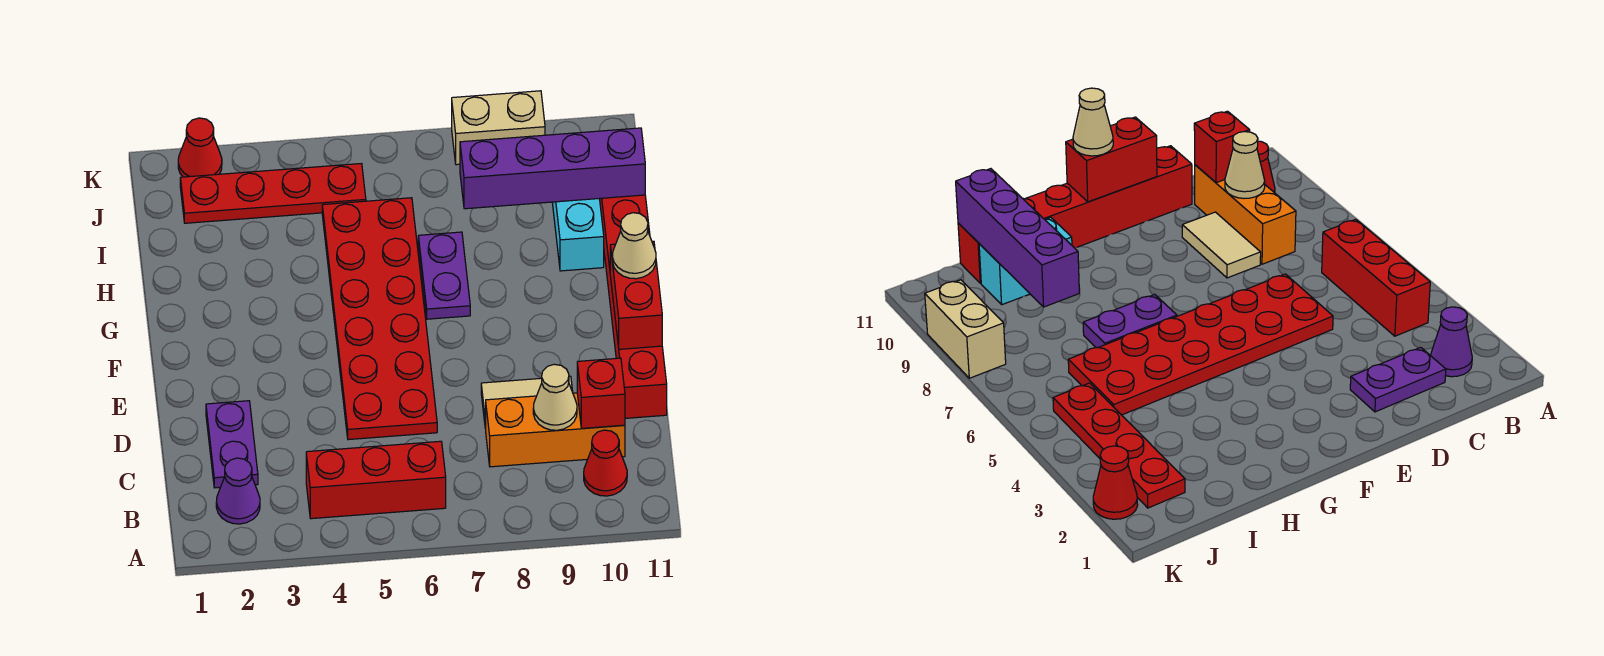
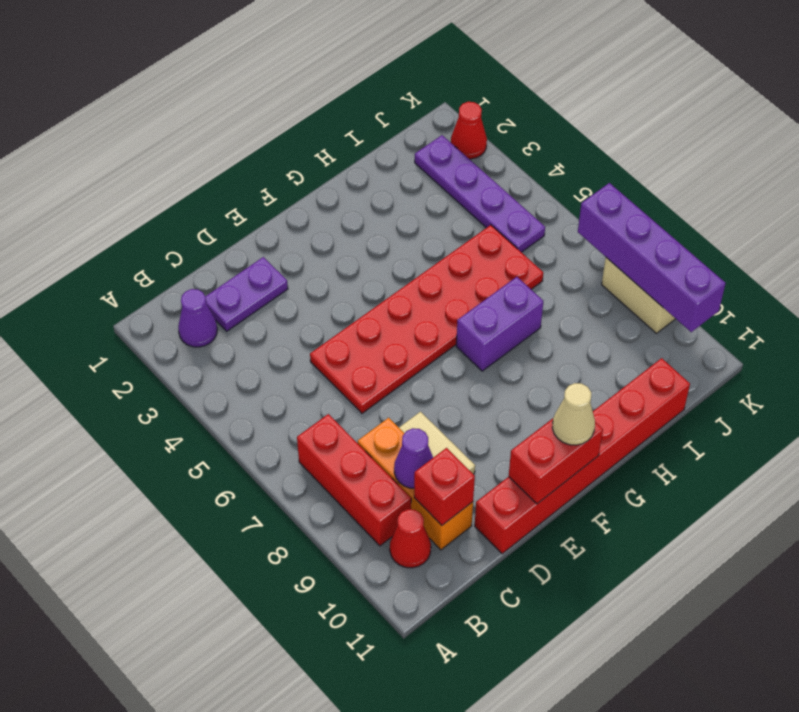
red brick B4:B6 level 1 -> red brick B7:B9 level 1
tan cone C9 level 2 -> purple cone C9 level 2
purple plate G7:H7 level 1 -> purple brick G7:H7 level 1
cyan brick H10:I10 level 1 -> none
purple brick I8:I11 level 2 -> purple brick K7:K10 level 2
red plate J2:J5 level 1 -> purple plate J2:J5 level 1

